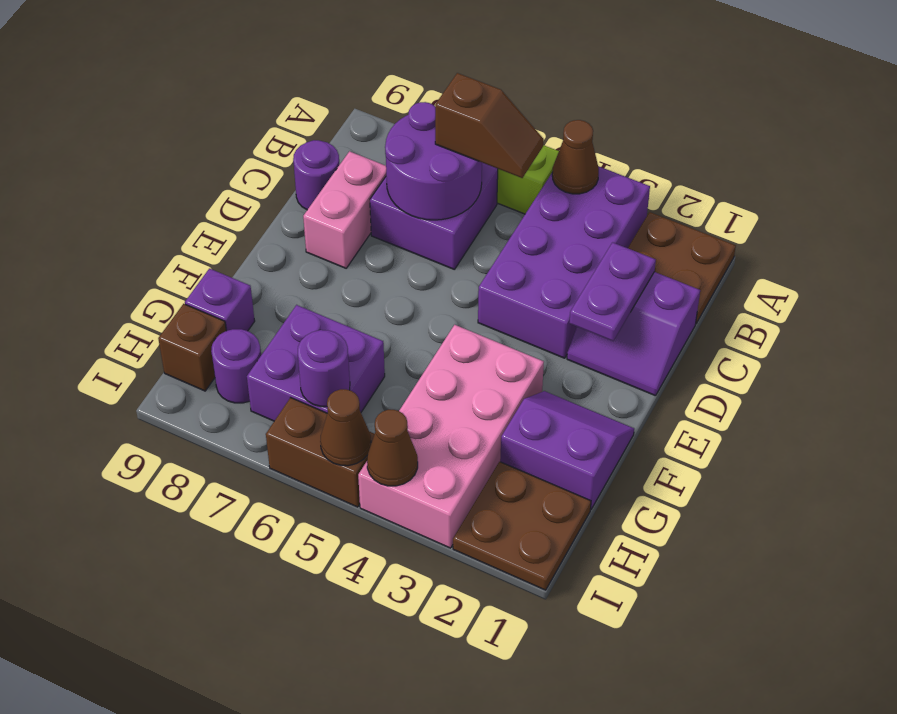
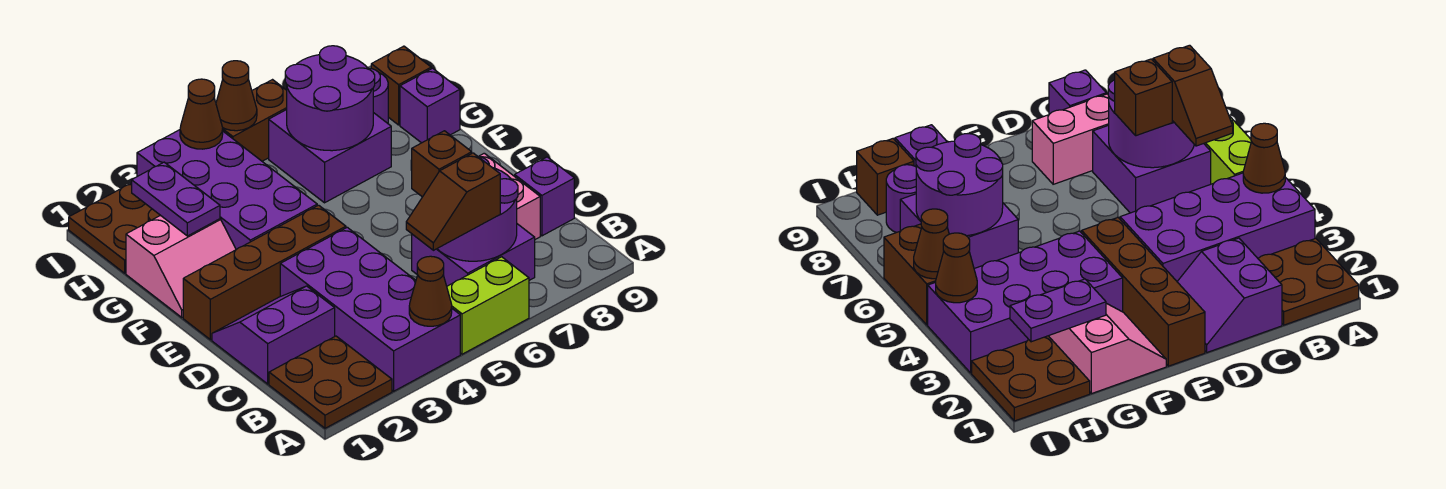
purple plate C2:D2 level 2 -> purple plate G2:H2 level 2
none -> brown brick C6 level 3
purple round brick C9 level 1 -> purple brick C9 level 1
none -> brown brick E1:E4 level 1
purple slope F1:G2 level 1 top G -> pink slope F1:G2 level 1 top G
pink brick F3:I4 level 1 -> purple brick F3:I4 level 1
purple round brick H6 level 2 -> purple round brick G6:H7 level 2

